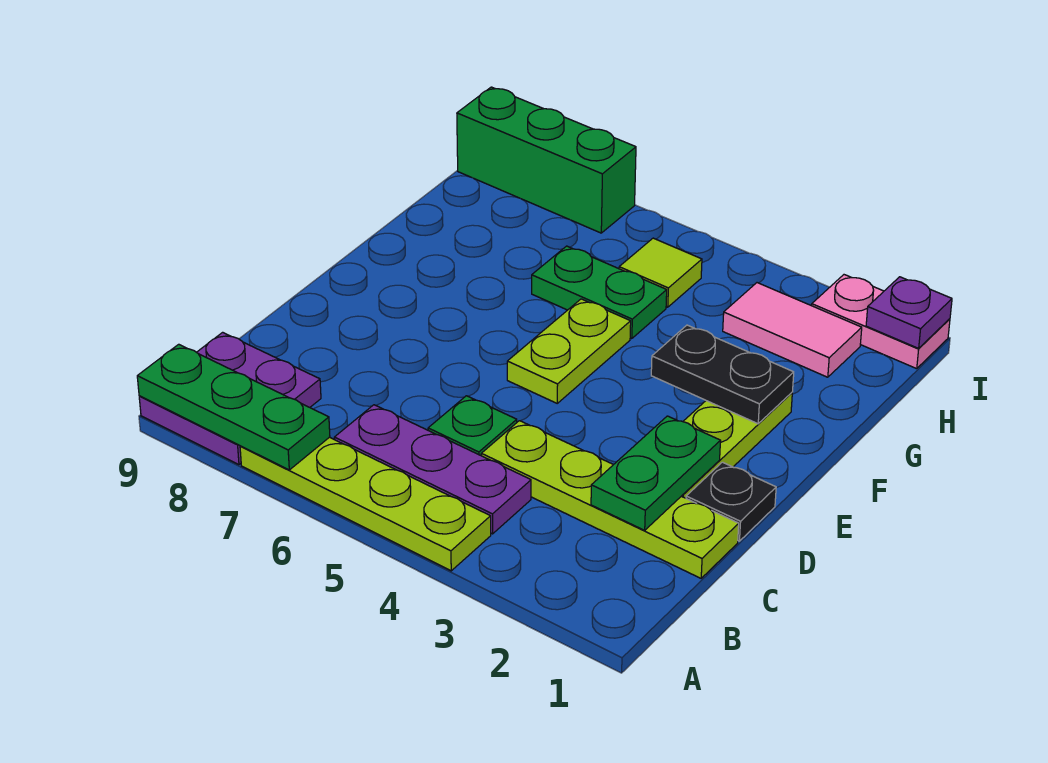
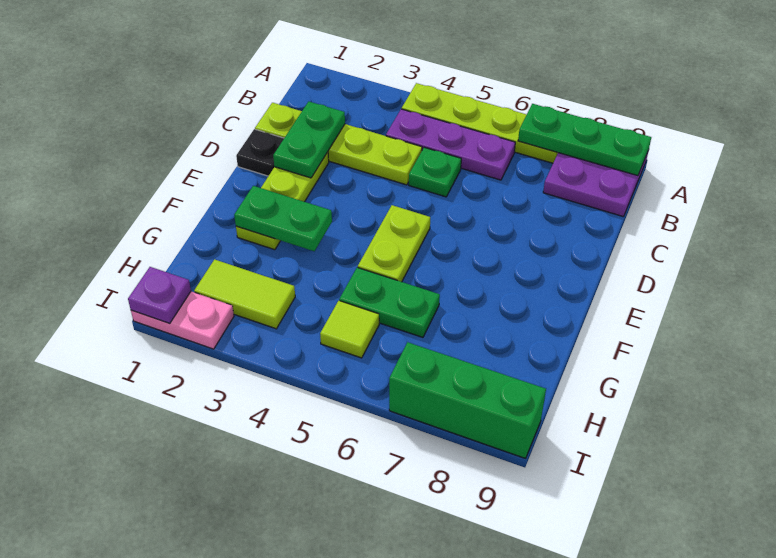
black plate F2:F3 level 2 -> green plate F2:F3 level 2
pink tile H2:H3 level 1 -> lime tile H2:H3 level 1

